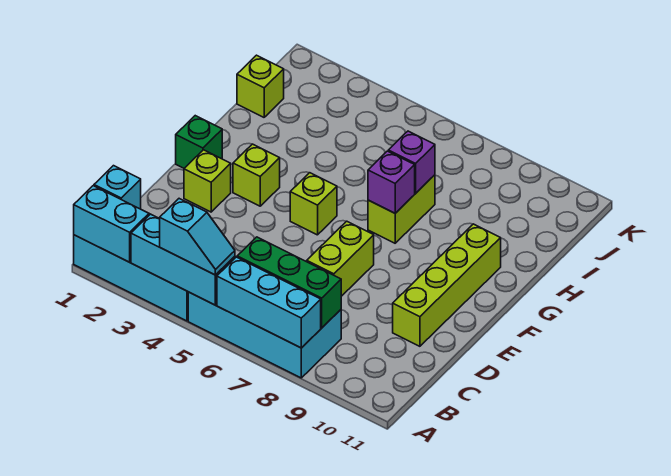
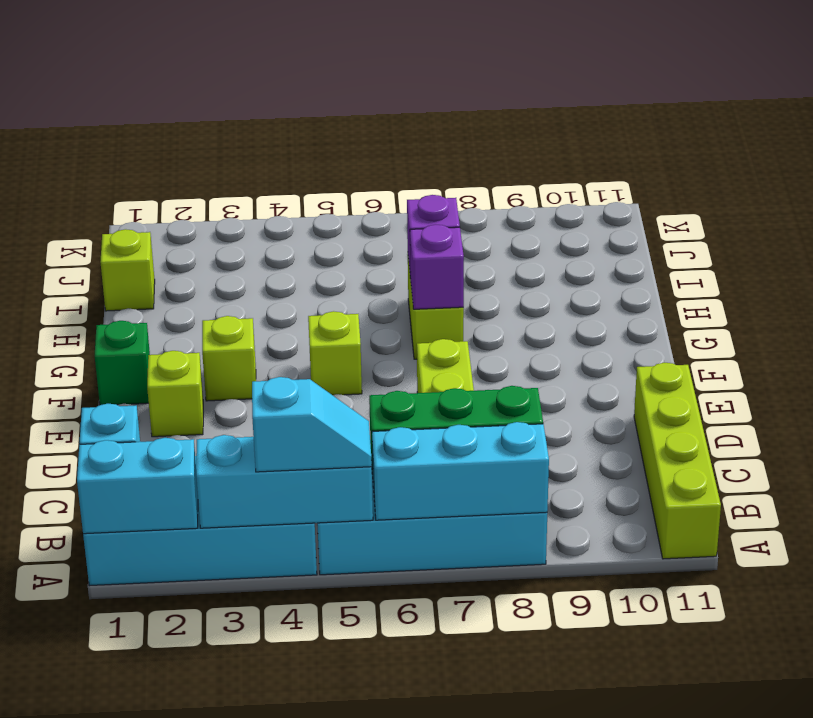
lime brick D10:G10 level 1 -> lime brick A11:D11 level 1

